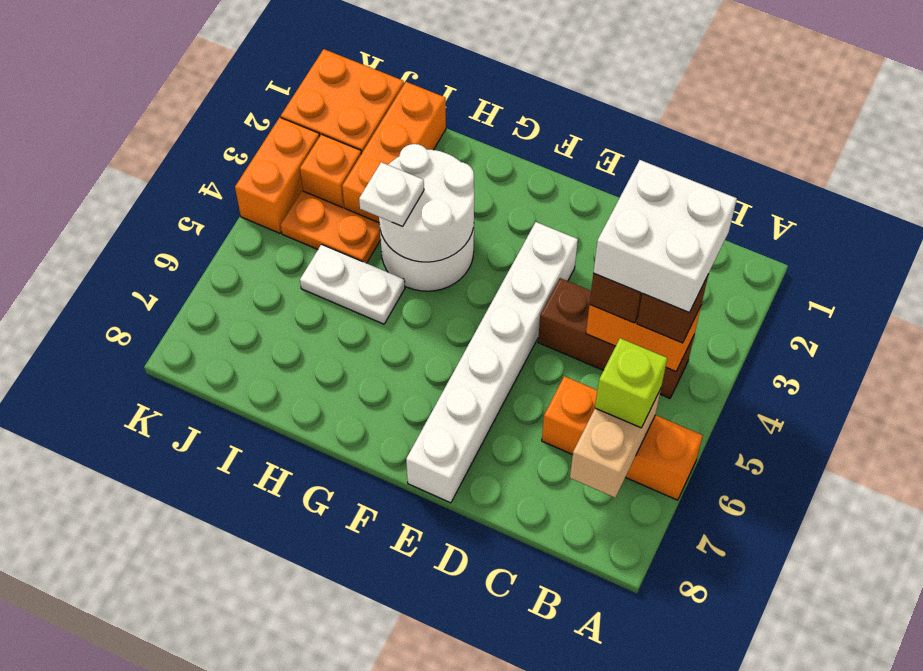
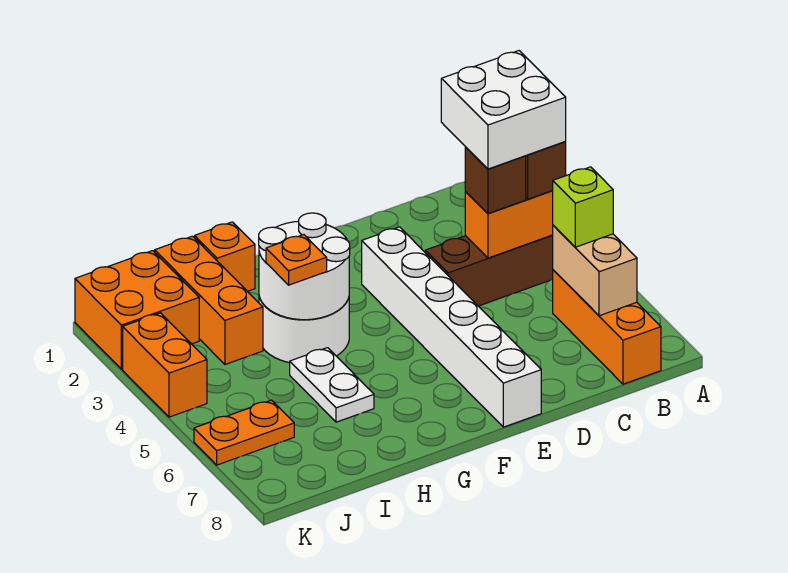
orange brick A6:C6 level 1 -> orange brick B6:B8 level 1
white plate H4 level 3 -> orange plate H4 level 3
white plate H5:I5 level 1 -> white plate H5:H6 level 1
orange plate I4:J4 level 1 -> orange plate J6:K6 level 1
orange brick J3 level 1 -> orange brick H1 level 1

